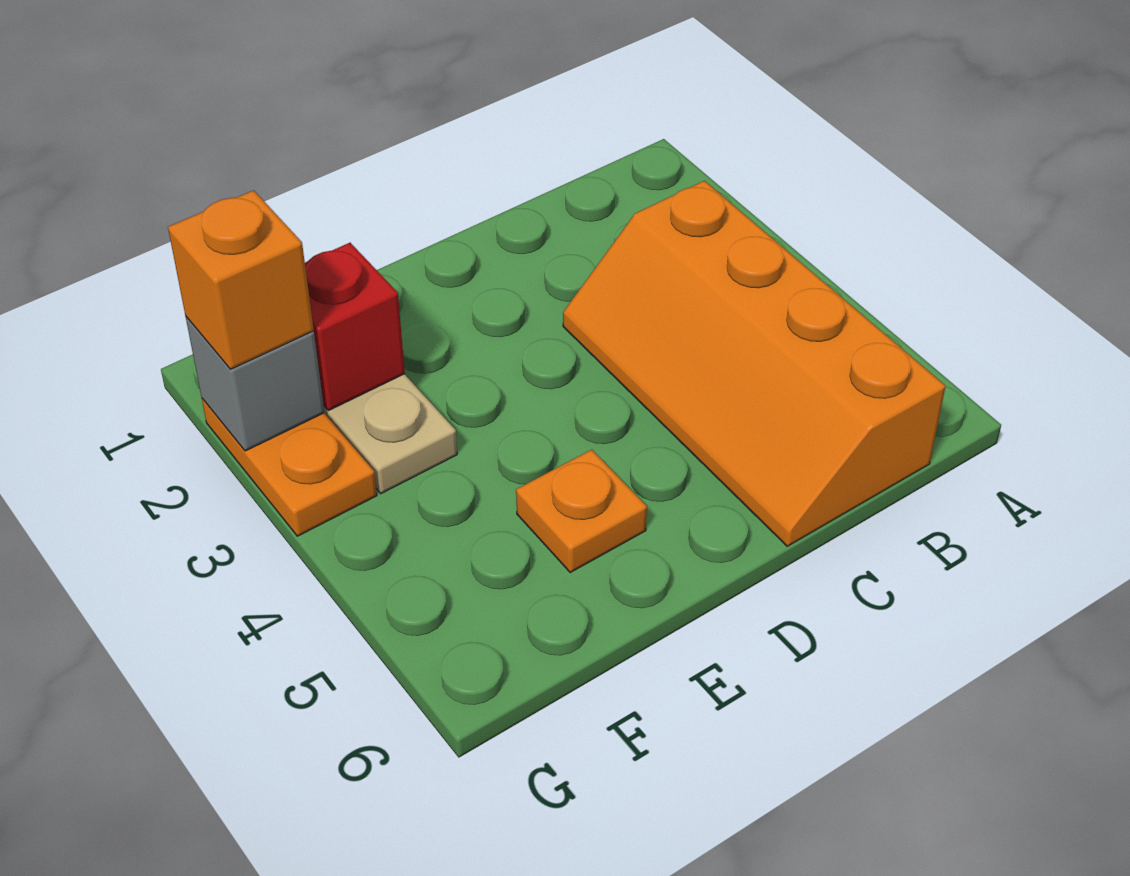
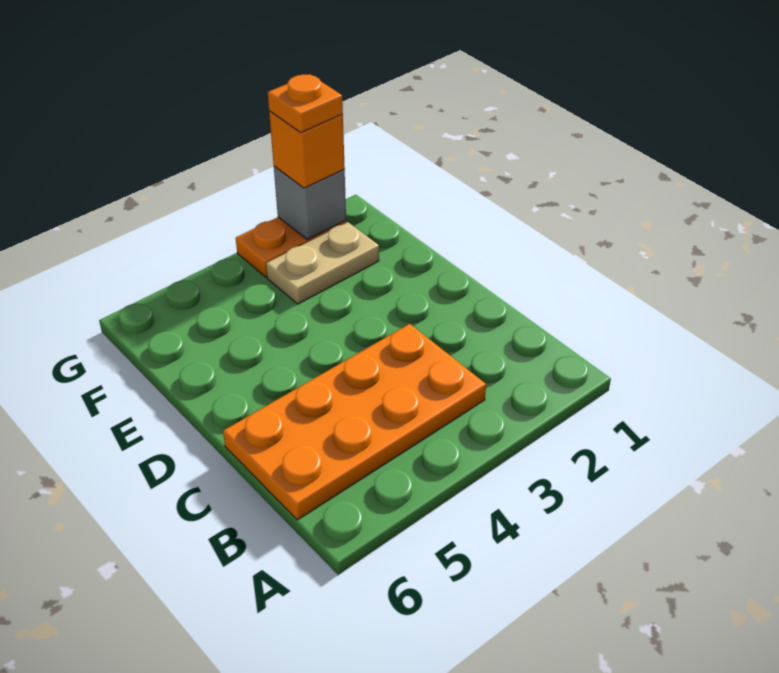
orange slope B3:C6 level 1 top B -> orange plate B3:C6 level 1
orange plate E5 level 1 -> orange plate G2 level 4
red brick F2 level 2 -> none

